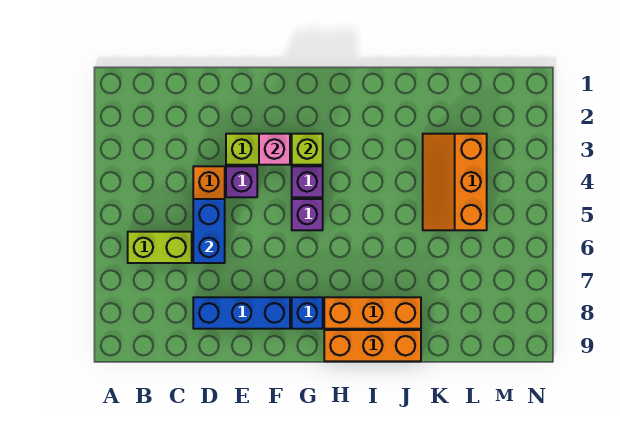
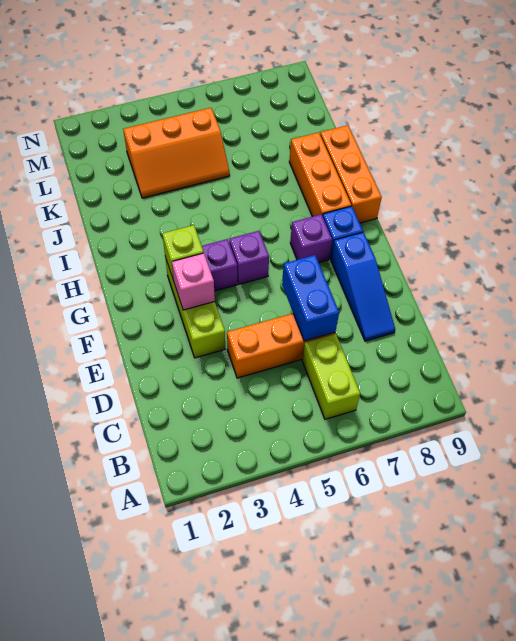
blue brick D5:D6 level 2 -> blue brick D6:E6 level 2
blue brick D8:F8 level 1 -> blue slope D8:F8 level 1 top F
purple brick E4 level 1 -> purple brick G7 level 1

